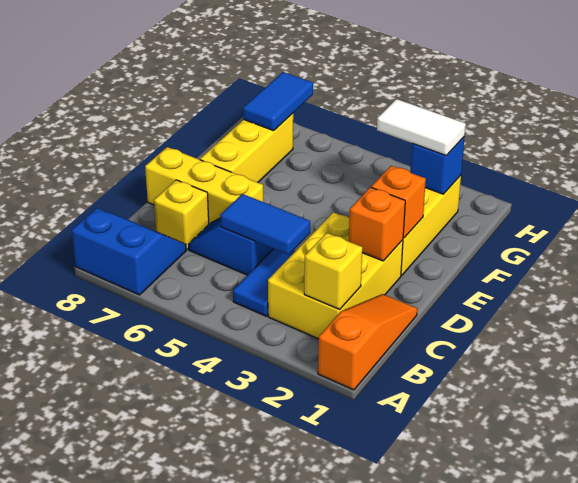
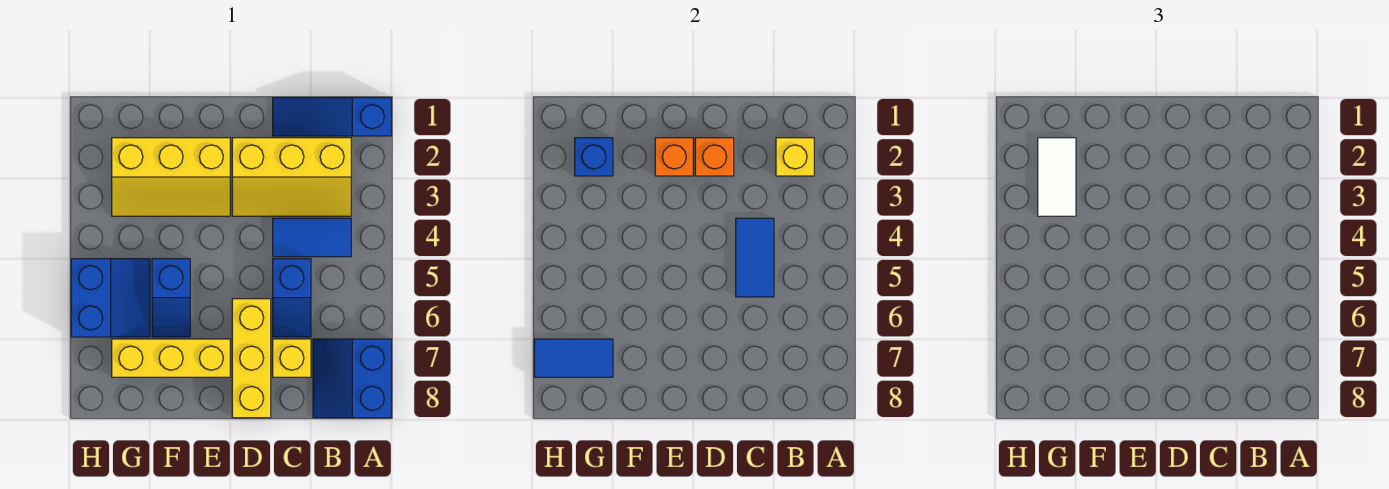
orange slope A1:C1 level 1 top A -> blue slope A1:C1 level 1 top A
yellow brick B2:D3 level 1 -> yellow slope B2:D3 level 1 top 2
none -> blue slope F5:F6 level 1 top 5
none -> blue slope G5:H6 level 1 top H

